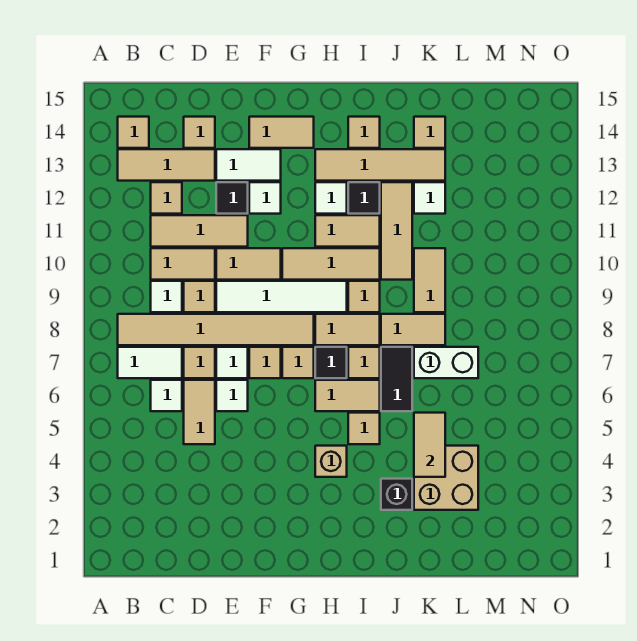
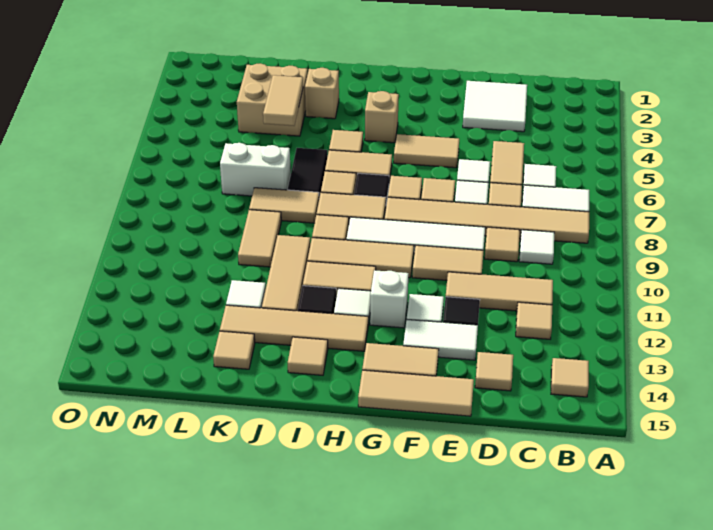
tan tile B13:D13 level 1 -> tan tile E15:G15 level 1
tan tile C10:D10 level 1 -> tan tile F5:G5 level 1
none -> white tile D2:E3 level 1
none -> white brick G12 level 1
black brick J3 level 1 -> tan brick J3 level 1

